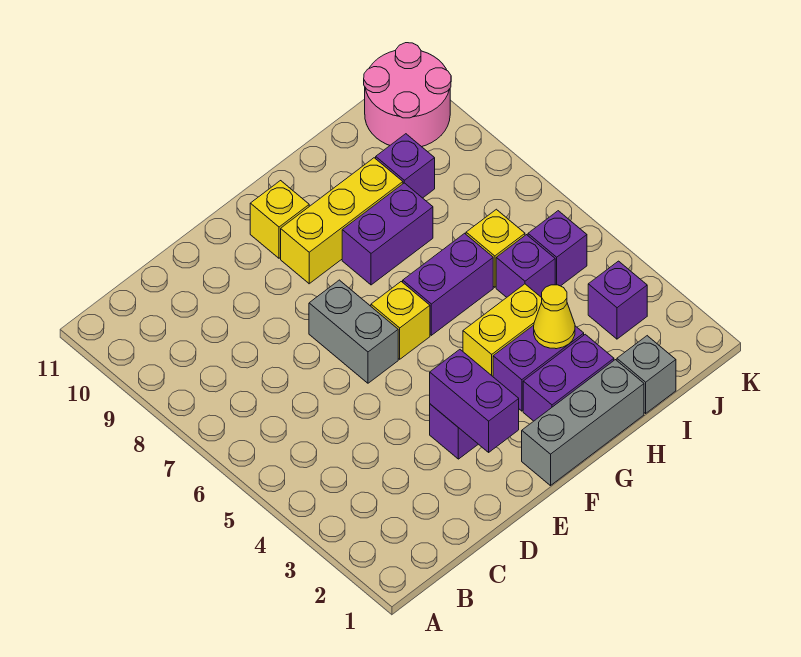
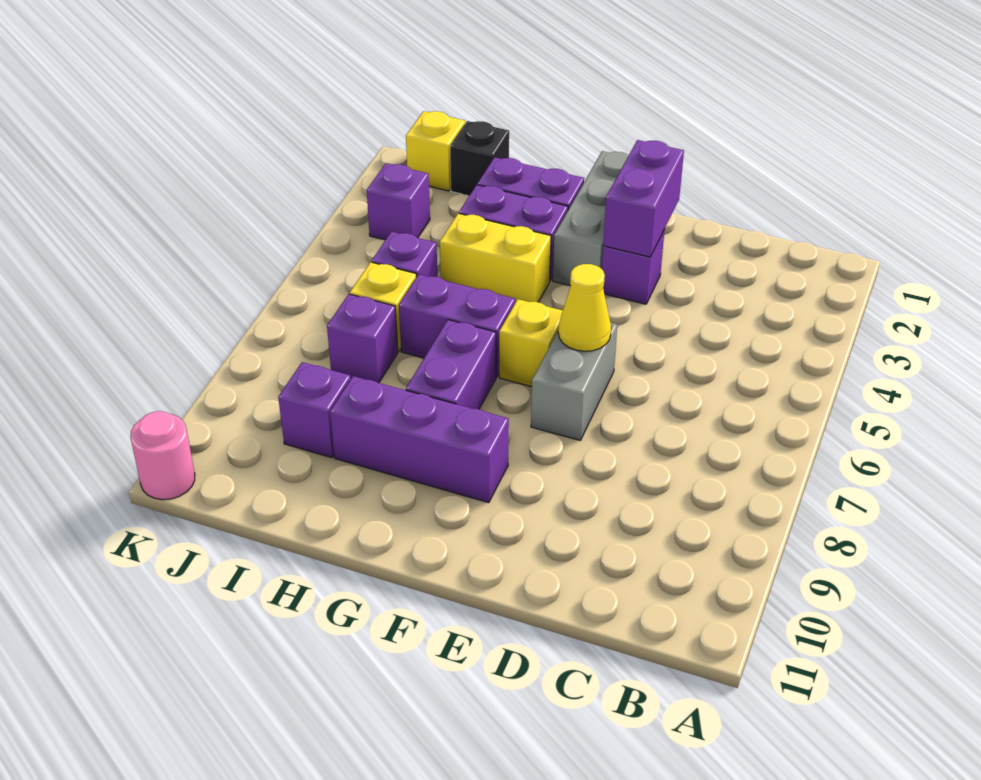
grey brick F1:H1 level 1 -> grey brick F1:F3 level 1
yellow brick F9:H9 level 1 -> purple brick F9:H9 level 1
yellow brick F10 level 1 -> yellow brick J1 level 1
purple brick G8:H8 level 1 -> purple brick G7:G8 level 1
yellow cone H3 level 2 -> yellow cone E6 level 2
grey brick I1 level 1 -> black brick I1 level 1
purple brick J5 level 1 -> purple brick I7 level 1
pink round brick J10:K11 level 1 -> pink round brick K11 level 1

